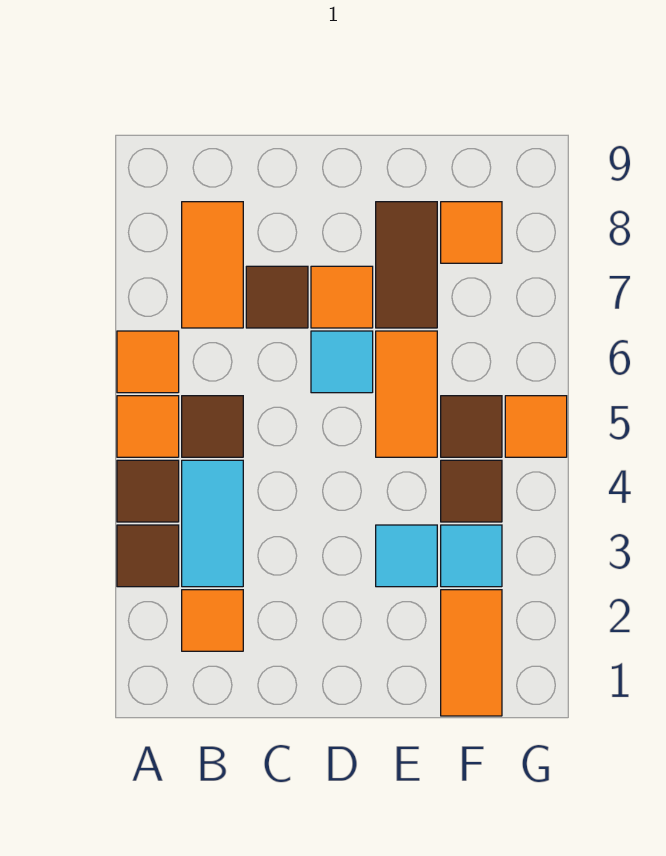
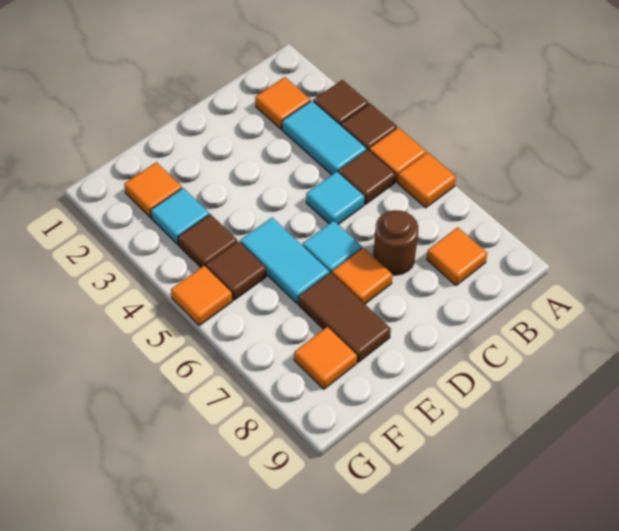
orange tile B7:B8 level 1 -> orange tile B8 level 1
brown tile C7 level 1 -> brown round brick C7 level 1
cyan tile E3 level 1 -> cyan tile C5 level 1
orange tile E5:E6 level 1 -> cyan tile E5:E6 level 1
orange tile F1:F2 level 1 -> orange tile F2 level 1

